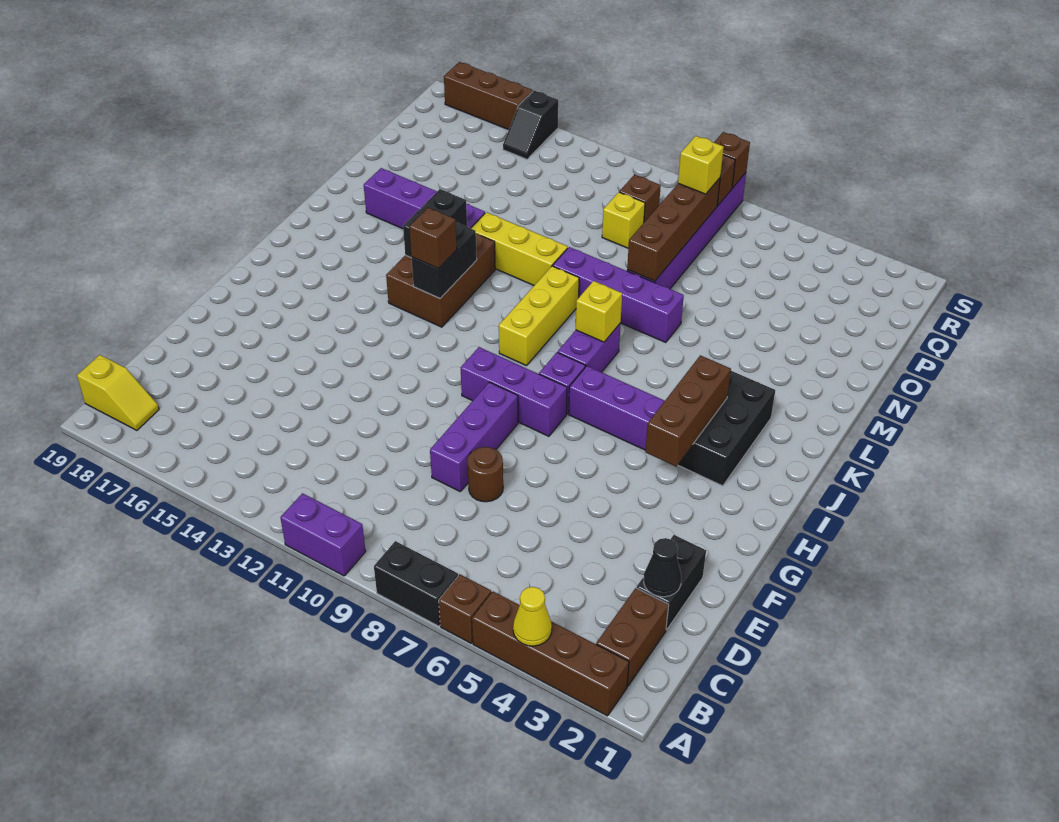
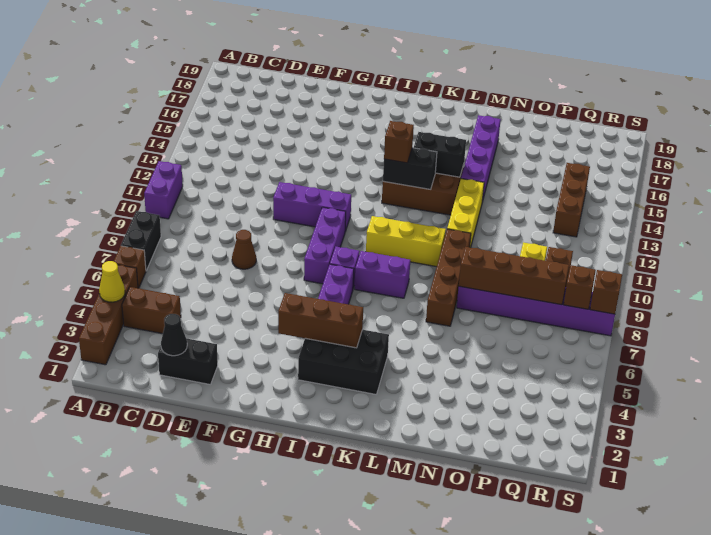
brown brick B2:C2 level 1 -> brown brick B4:C4 level 1
yellow slope B18:B19 level 1 top 19 -> none
brown round brick E8 level 1 -> brown cone E8 level 1
purple brick E9:G9 level 1 -> purple brick F11:H11 level 1
yellow brick K8 level 2 -> none
purple brick M7:M10 level 1 -> brown brick M7:M10 level 1
yellow brick Q8 level 3 -> none
black slope R15:S15 level 1 top S -> none
brown brick S16:S18 level 1 -> brown brick Q13:Q15 level 1

